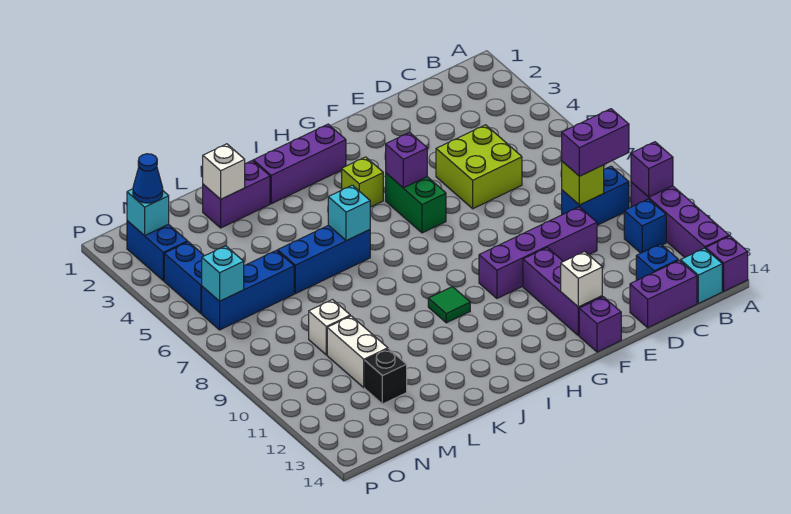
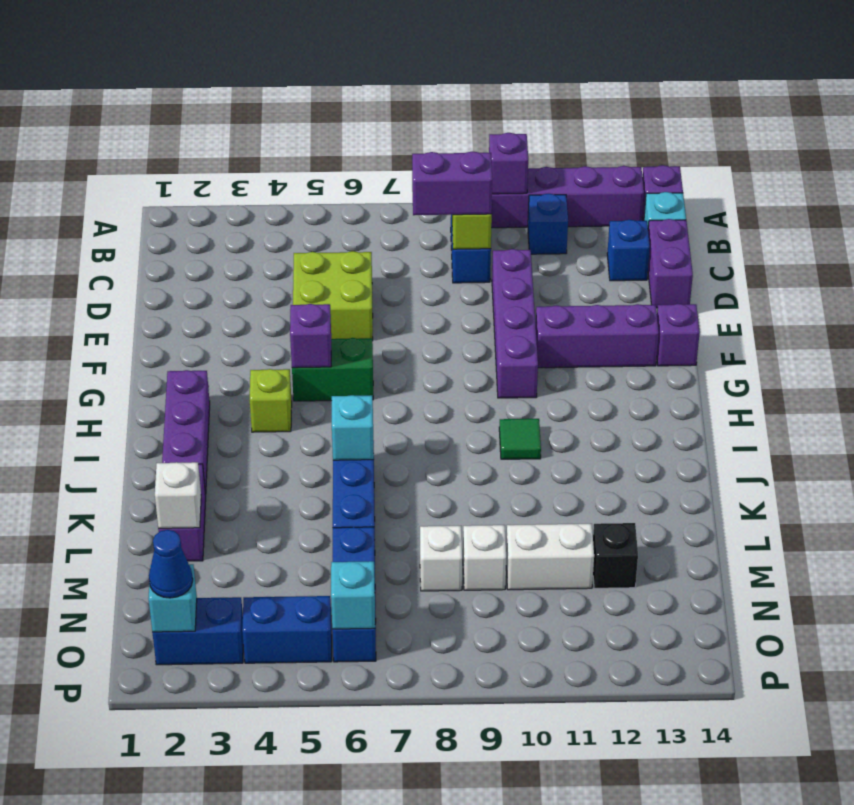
purple brick B9:C9 level 3 -> purple brick C8:C9 level 3
white brick F13 level 2 -> white brick M8 level 1

